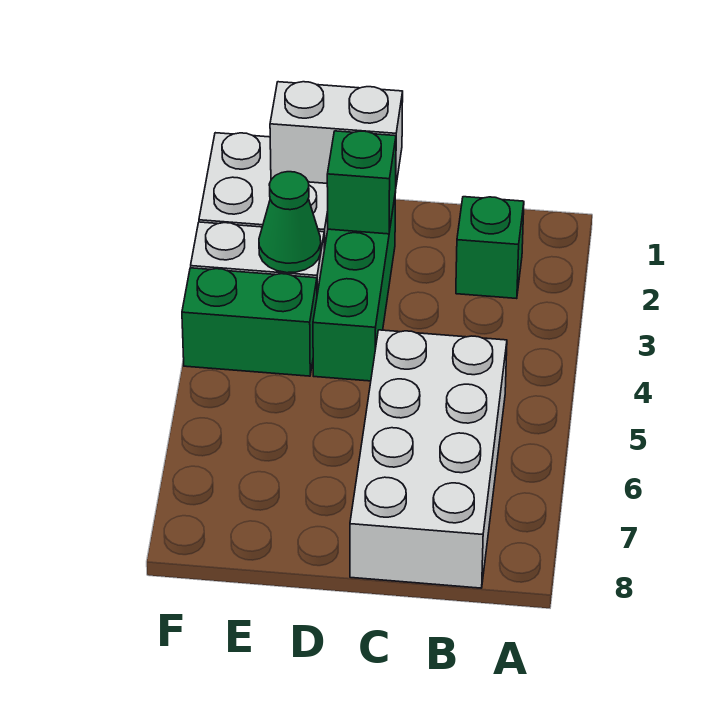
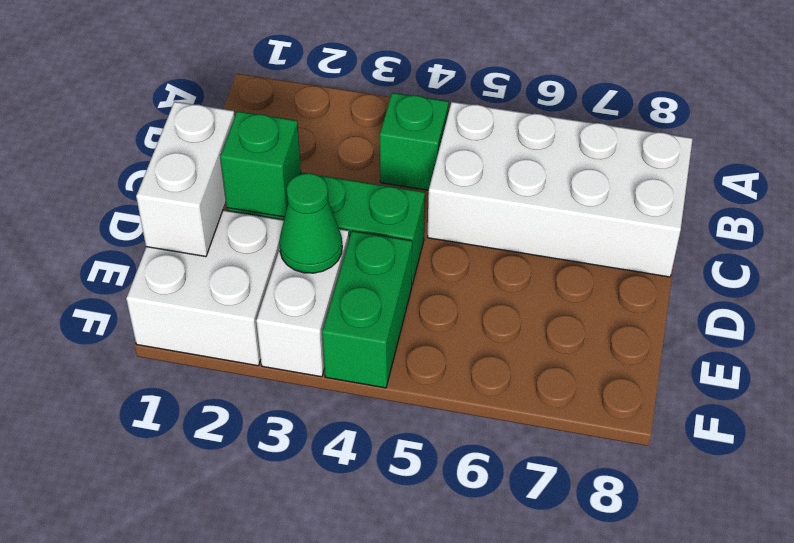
green brick B2 level 1 -> green brick B4 level 1

